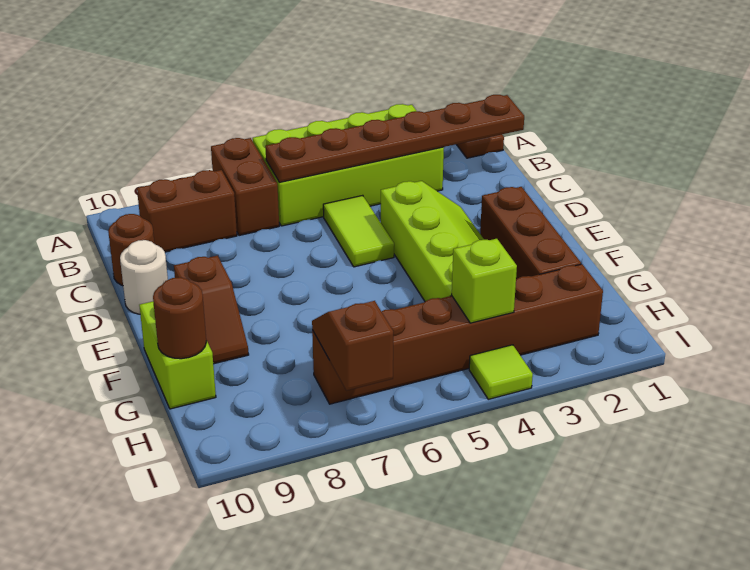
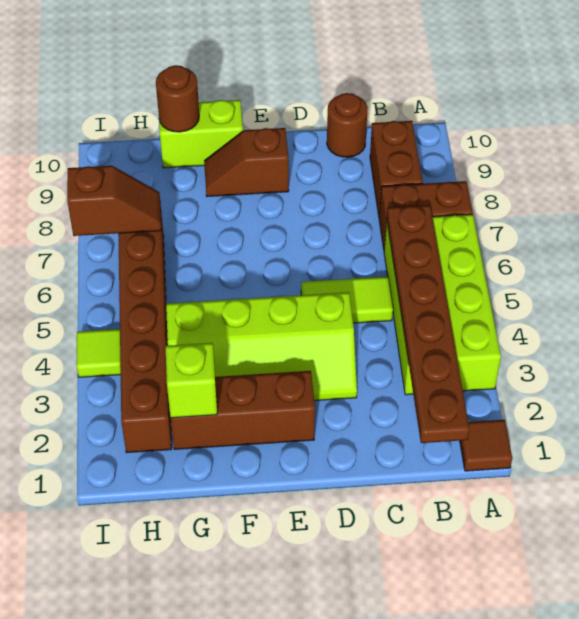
white round brick D10 level 1 -> none
lime brick H4 level 2 -> lime brick G2 level 2

